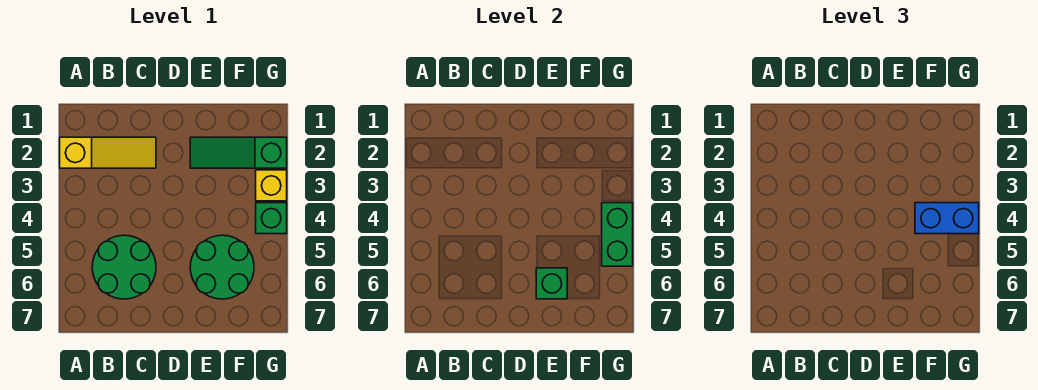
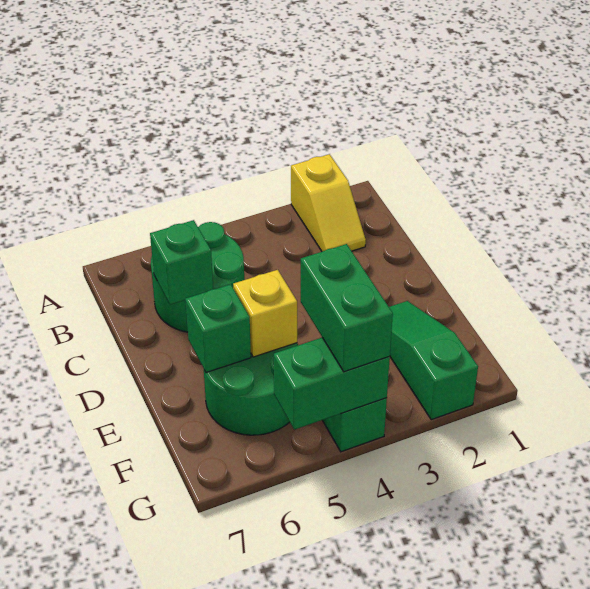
yellow slope A2:C2 level 1 top A -> yellow slope A2:B2 level 1 top A
none -> green brick C6 level 2
blue brick F4:G4 level 3 -> green brick F4:G4 level 3
yellow brick G3 level 1 -> yellow brick E5 level 2

